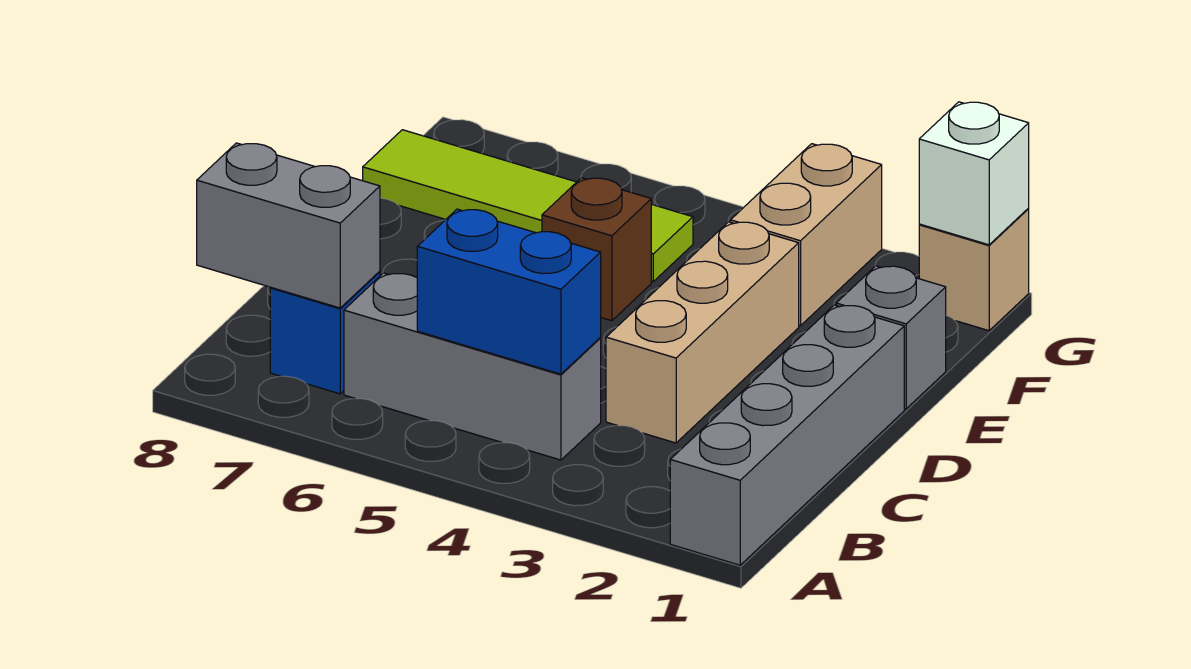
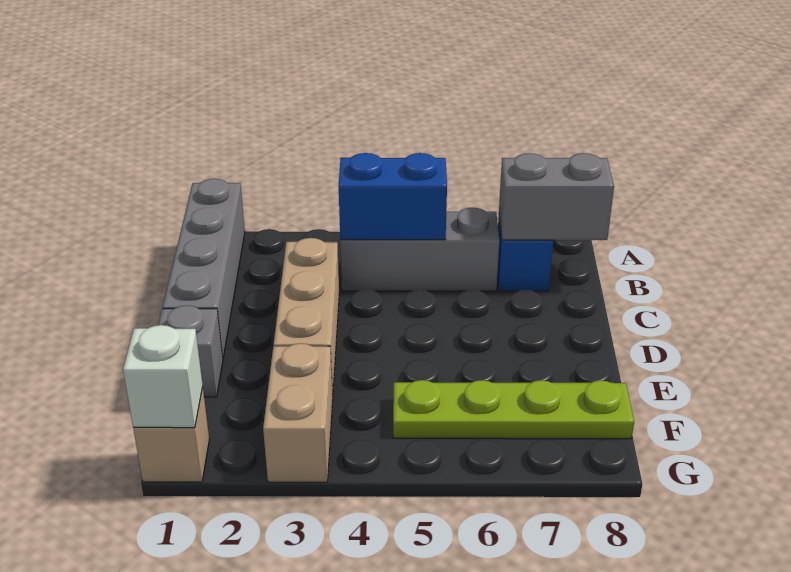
brown brick E5 level 1 -> none
lime tile F5:F8 level 1 -> lime plate F5:F8 level 1

